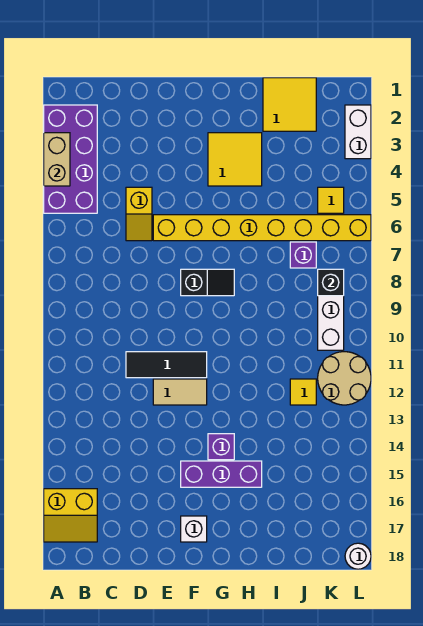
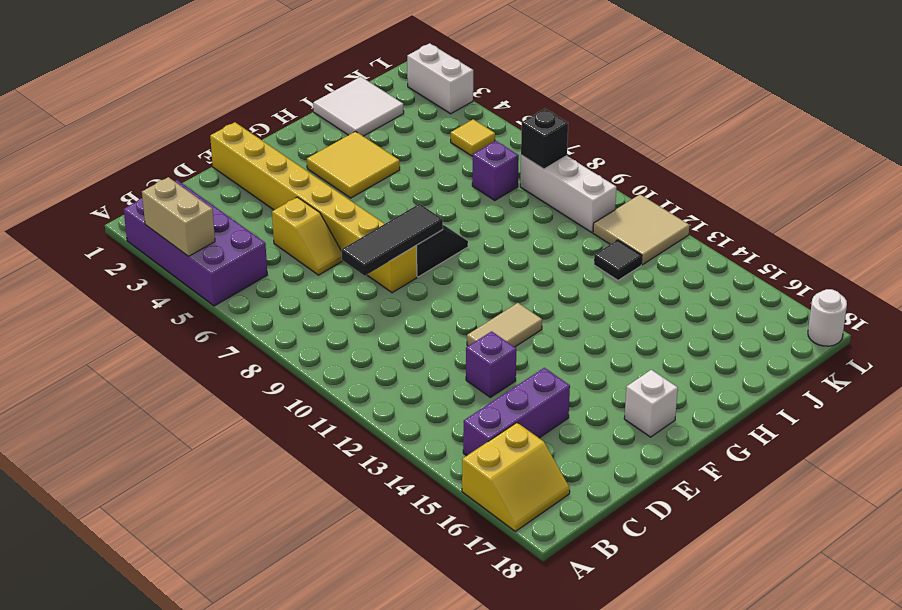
black tile D11:F11 level 1 -> black tile D8:F8 level 2
yellow brick E6:L6 level 1 -> yellow brick E1:E8 level 1
purple brick F15:H15 level 1 -> purple brick B15:D15 level 1
purple brick G14 level 1 -> purple brick D13 level 1
yellow tile I1:J2 level 1 -> white tile I1:J2 level 1
yellow tile J12 level 1 -> black tile J12 level 1
tan round brick K11:L12 level 1 -> tan tile K11:L12 level 1

